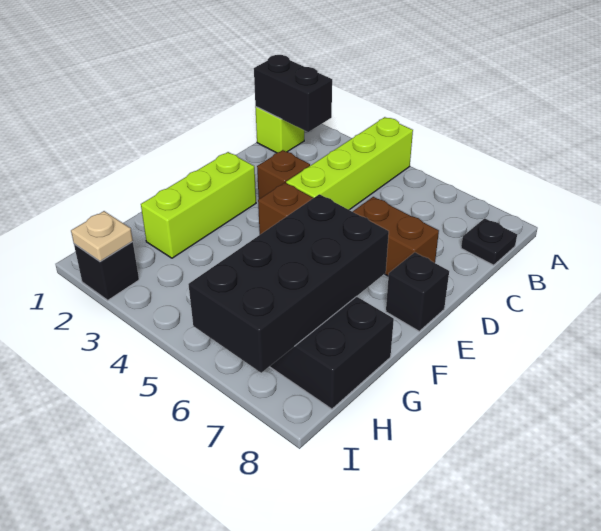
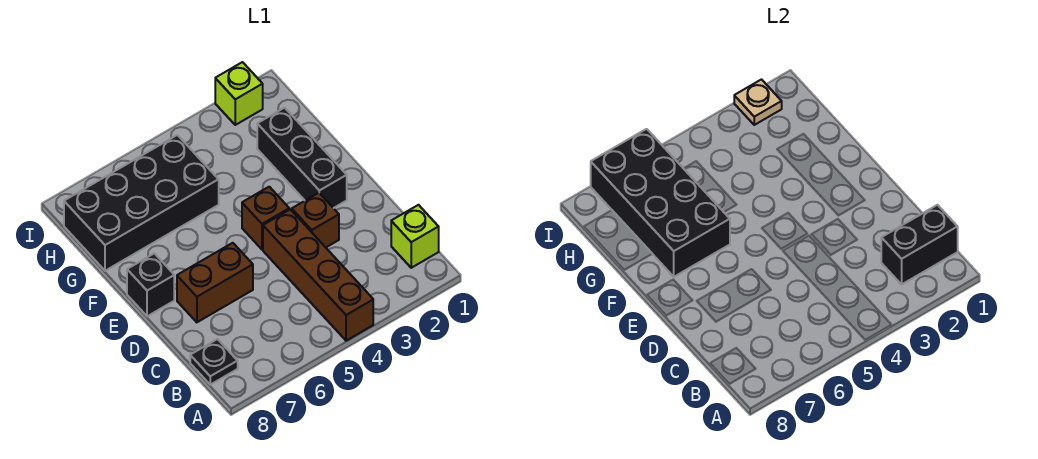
lime brick A4:D4 level 1 -> brown brick A4:D4 level 1
lime brick E2:G2 level 1 -> black brick E2:G2 level 1
black brick I2 level 1 -> lime brick I2 level 1

